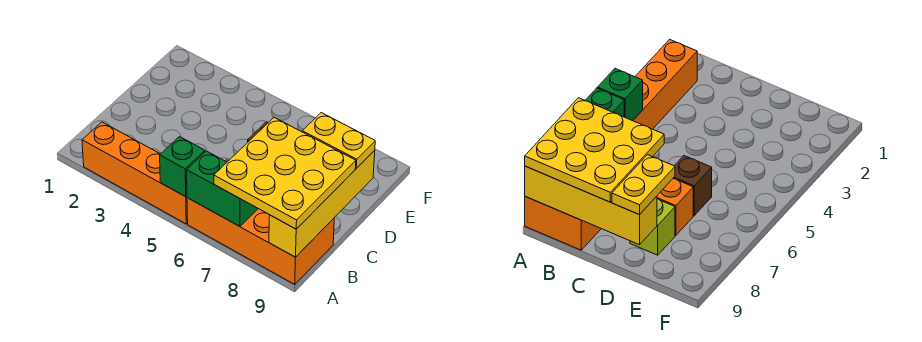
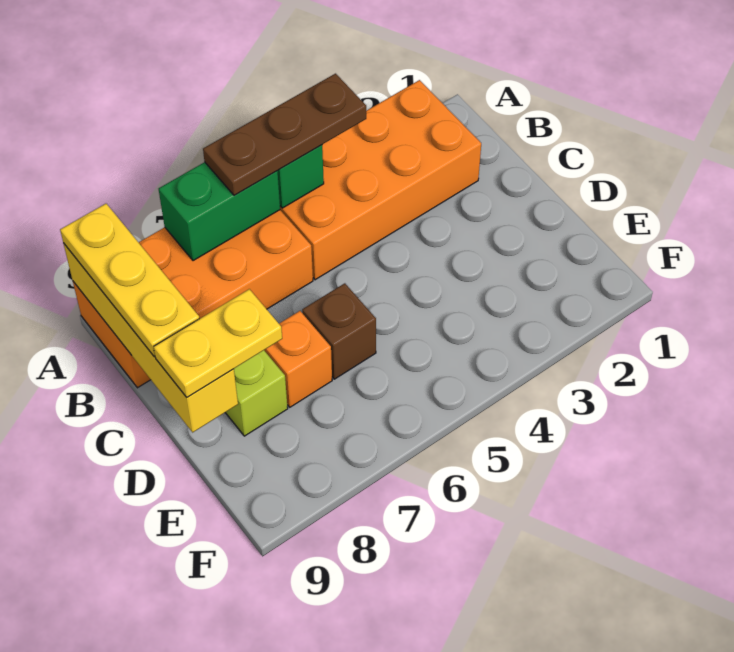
orange brick A2:A5 level 1 -> orange brick A2:B5 level 1
none -> brown plate A4:A6 level 3
yellow plate A7:C9 level 3 -> yellow plate A9:C9 level 3

